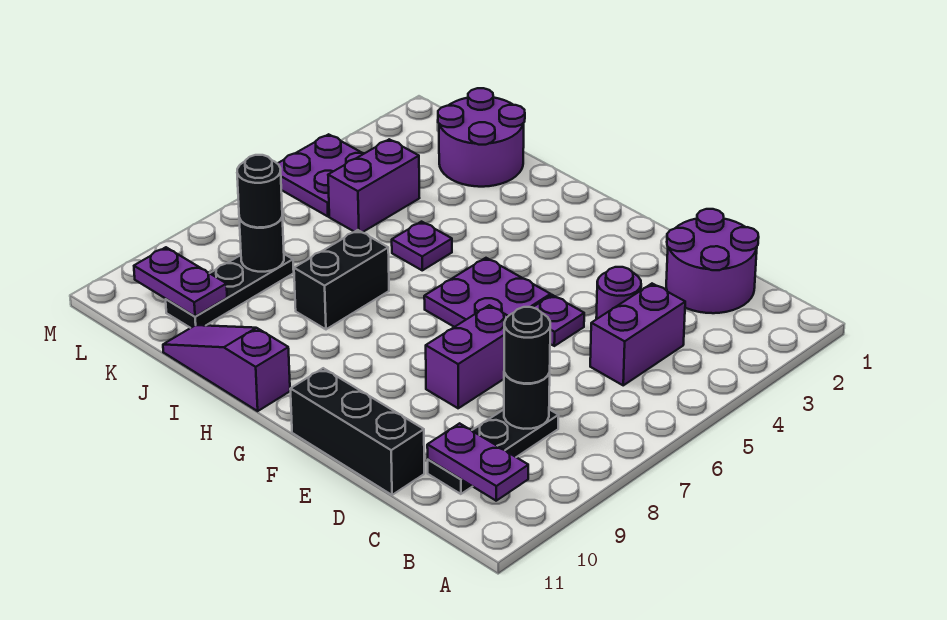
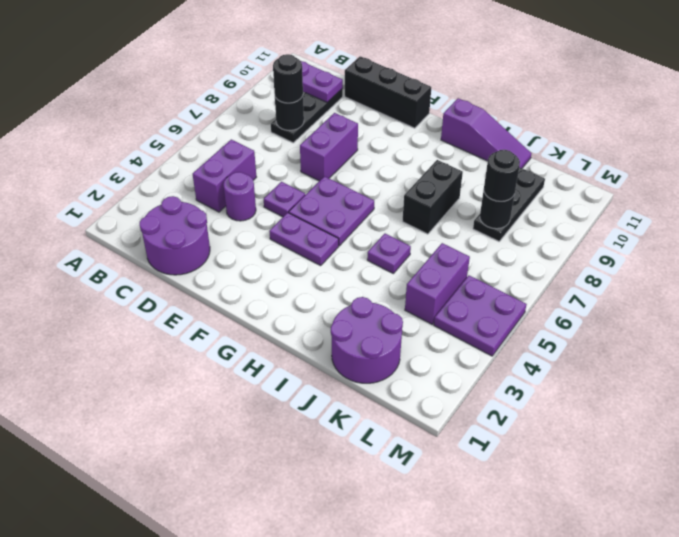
purple plate K10:L10 level 2 -> purple plate F4:G4 level 1

